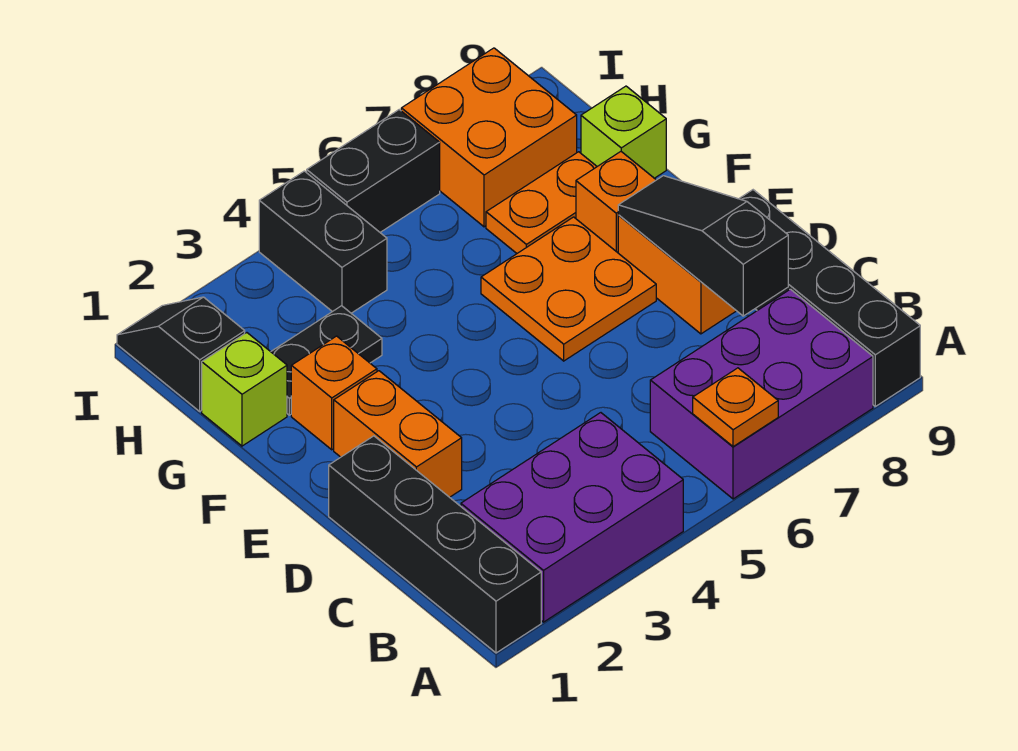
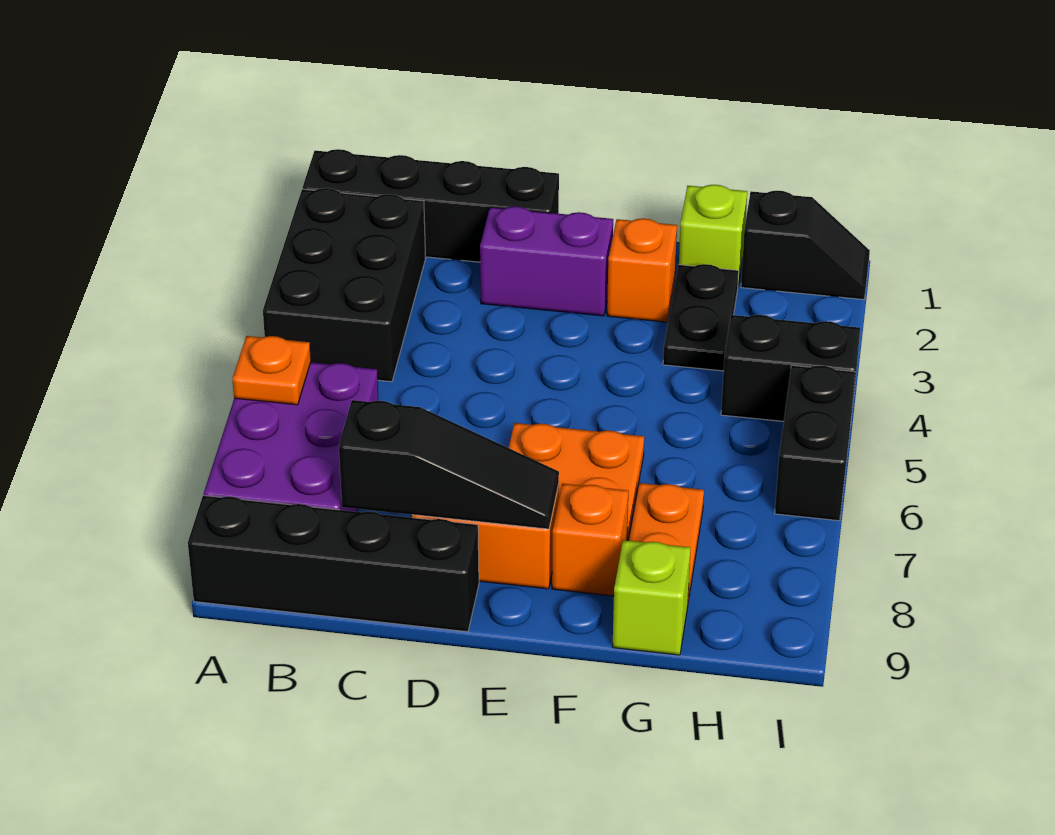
purple brick A2:B4 level 1 -> black brick A2:B4 level 1
orange brick D2:E2 level 1 -> purple brick D2:E2 level 1
orange brick H7:I8 level 1 -> none

